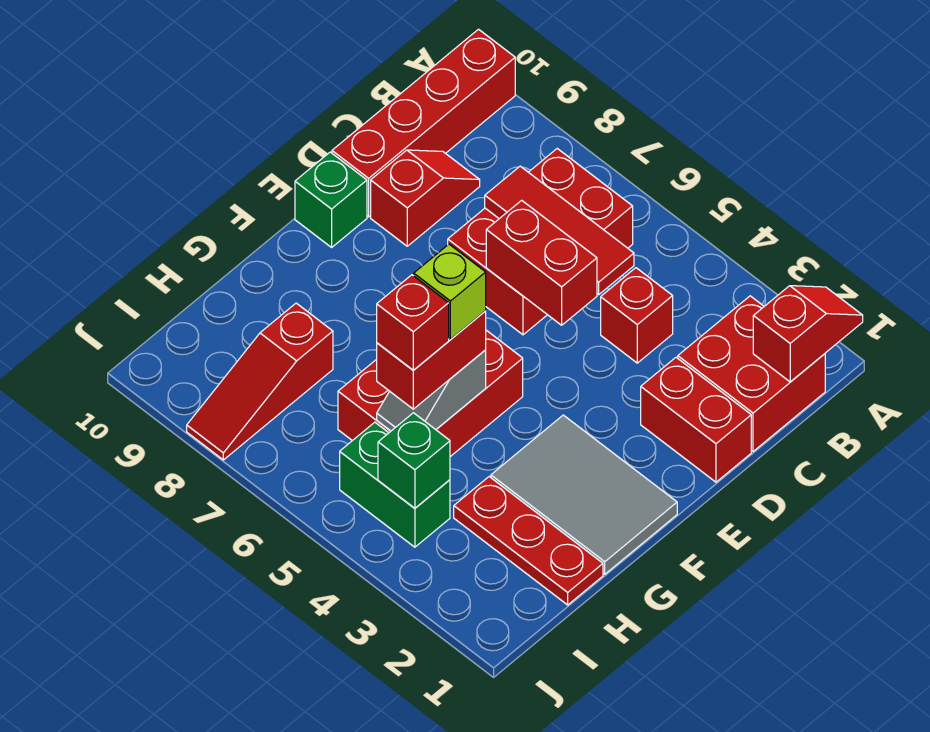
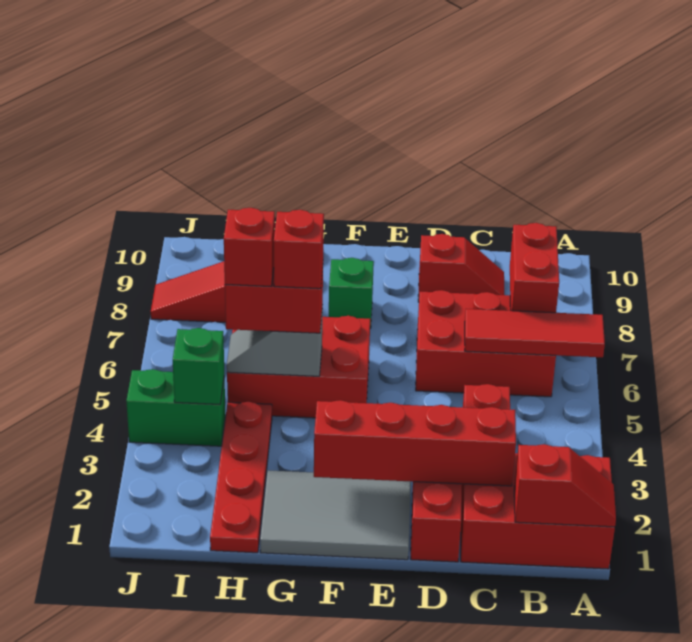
red brick A10:D10 level 1 -> red brick C2:F2 level 2
red brick B1:C2 level 1 -> red brick A1:C2 level 1
red tile C5:C7 level 2 -> red tile A6:C6 level 2
red brick D5:D6 level 2 -> red brick B7:B8 level 2
green brick E10 level 1 -> green brick F8 level 1
grey tile F1:G3 level 1 -> grey tile E1:G2 level 1
lime brick G5 level 4 -> red brick G5 level 4
red plate H1:H3 level 1 -> red plate H1:H4 level 1
green brick I4:I5 level 1 -> green brick I4:J4 level 1

